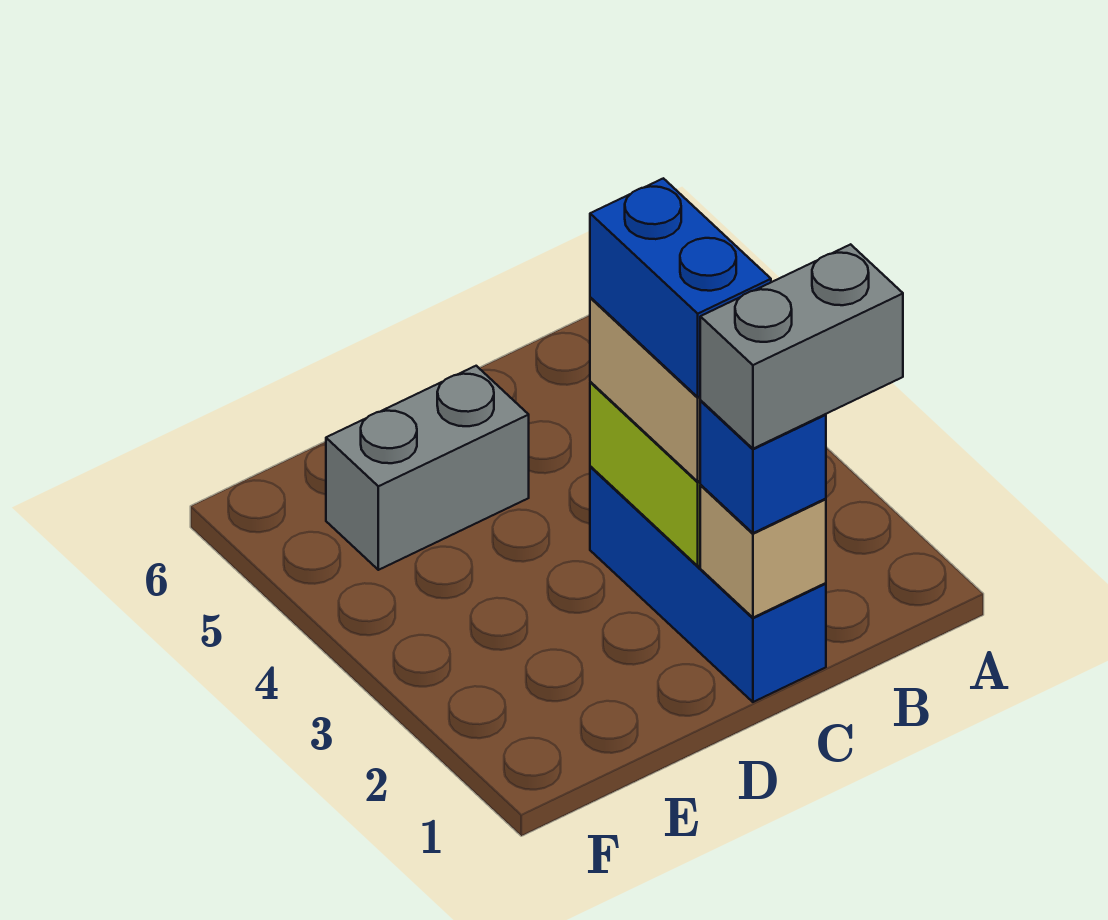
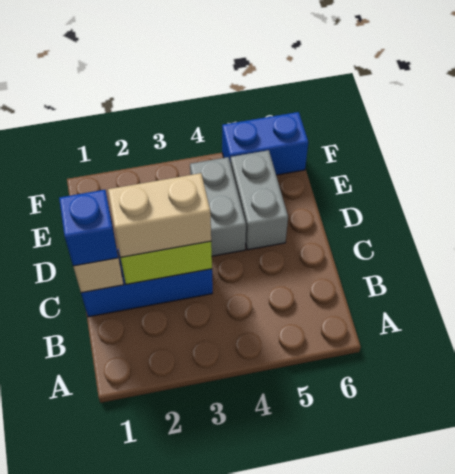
grey brick B1:C1 level 4 -> grey brick D4:E4 level 1
blue brick C2:C3 level 4 -> blue brick F5:F6 level 1

